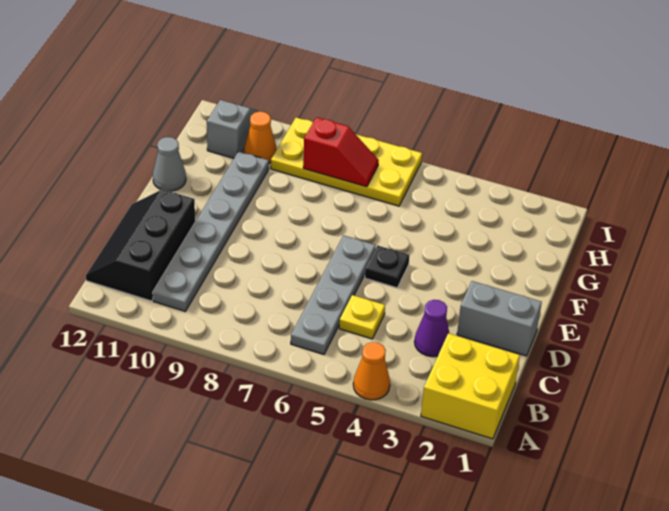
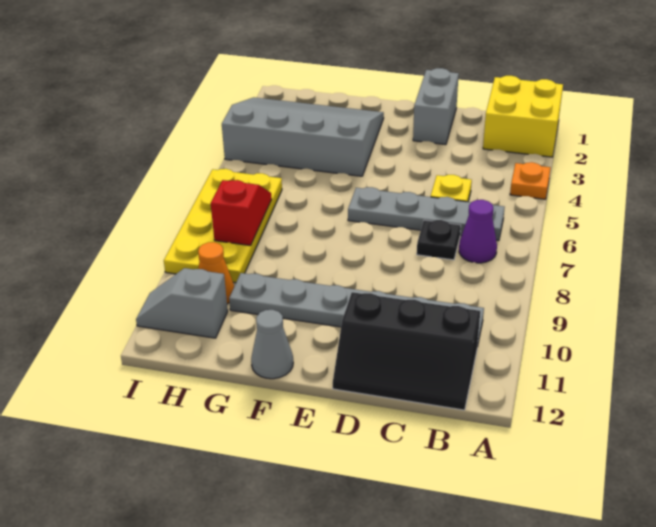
orange cone A4 level 1 -> orange plate A4 level 1
purple cone C3 level 1 -> purple cone B7 level 1
black plate E5 level 1 -> black plate C7 level 1
none -> grey slope F2:I4 level 1 top 4

